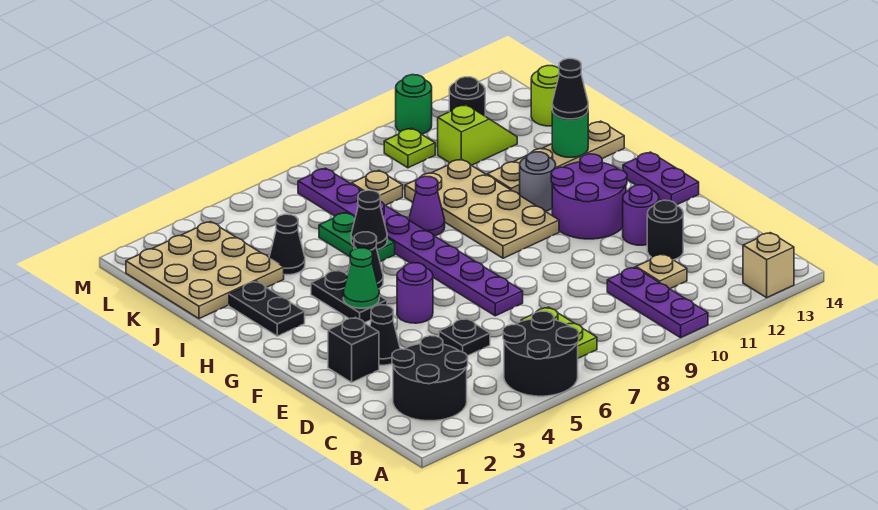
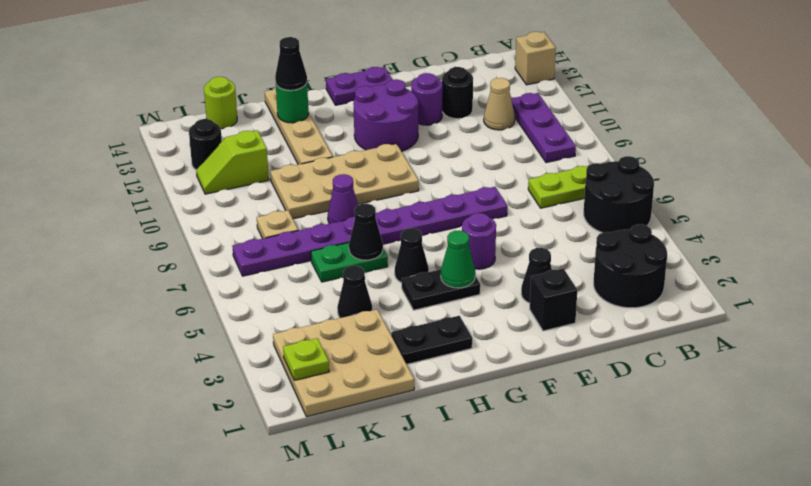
purple plate A10:C10 level 1 -> purple plate B9:B11 level 1
tan plate C11 level 1 -> tan cone C11 level 1
black plate D5 level 1 -> none
grey round brick H11 level 1 -> none
lime slope K11:K12 level 1 top 11 -> lime slope K11:L11 level 1 top K
lime plate L10 level 1 -> lime plate L2 level 2
green round brick M11 level 1 -> none

